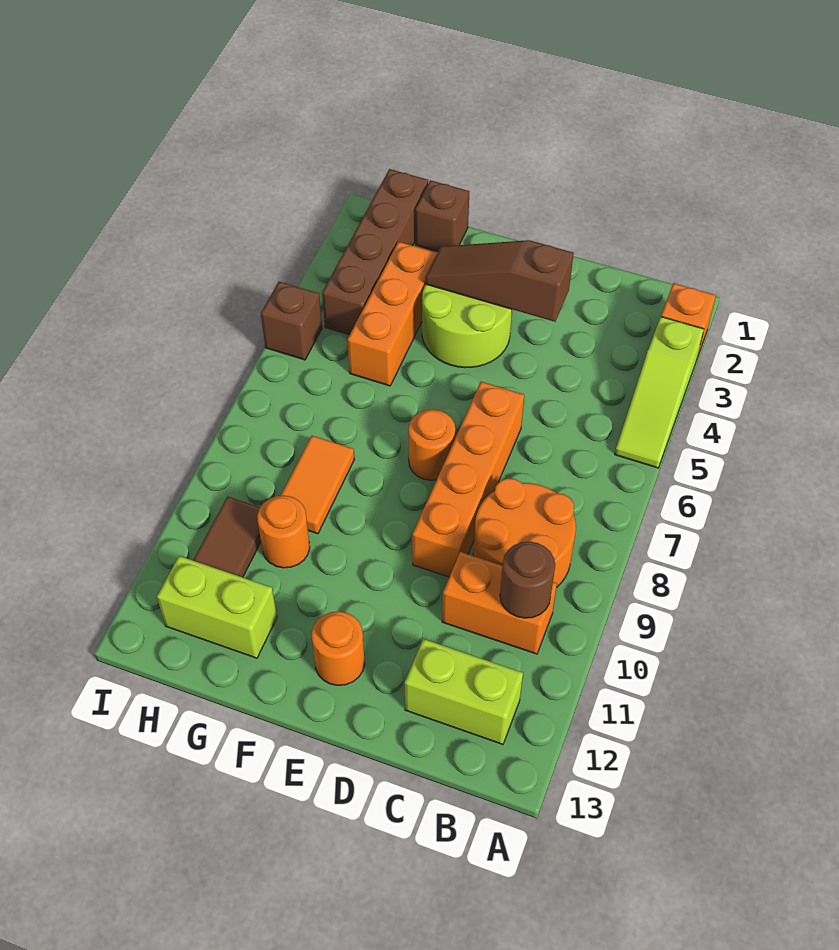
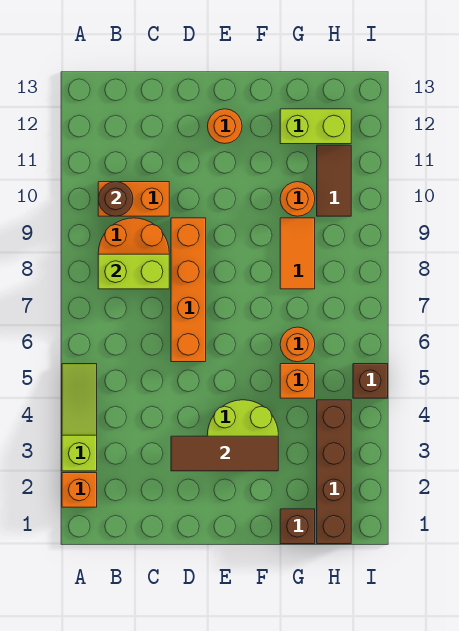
lime brick B12:C12 level 1 -> lime brick B8:C8 level 2
brown slope D3:F3 level 2 top D -> brown tile D3:F3 level 2
orange round brick E7 level 1 -> orange round brick G6 level 1
orange brick G3:G5 level 1 -> orange brick G5 level 1

